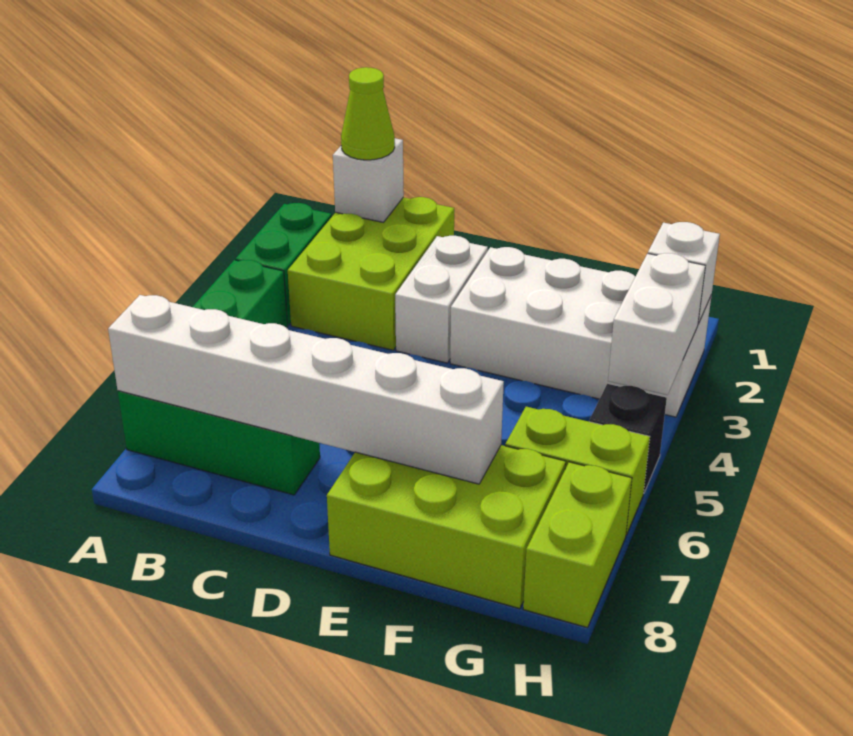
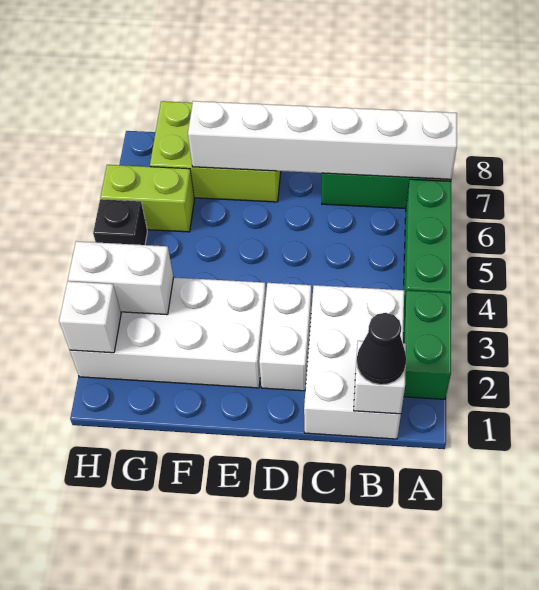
lime brick B1:C3 level 1 -> white brick B1:C3 level 1
lime cone B1 level 3 -> black cone B1 level 3
white brick H3:H4 level 2 -> white brick G3:H3 level 2
lime brick H7:H8 level 1 -> none

